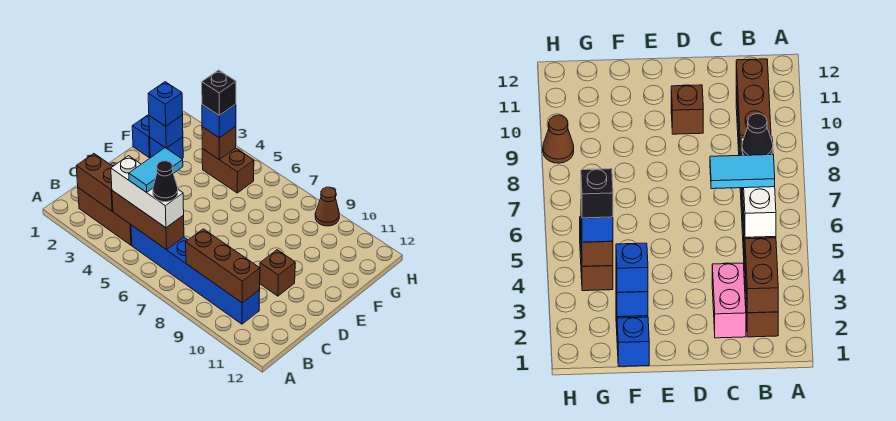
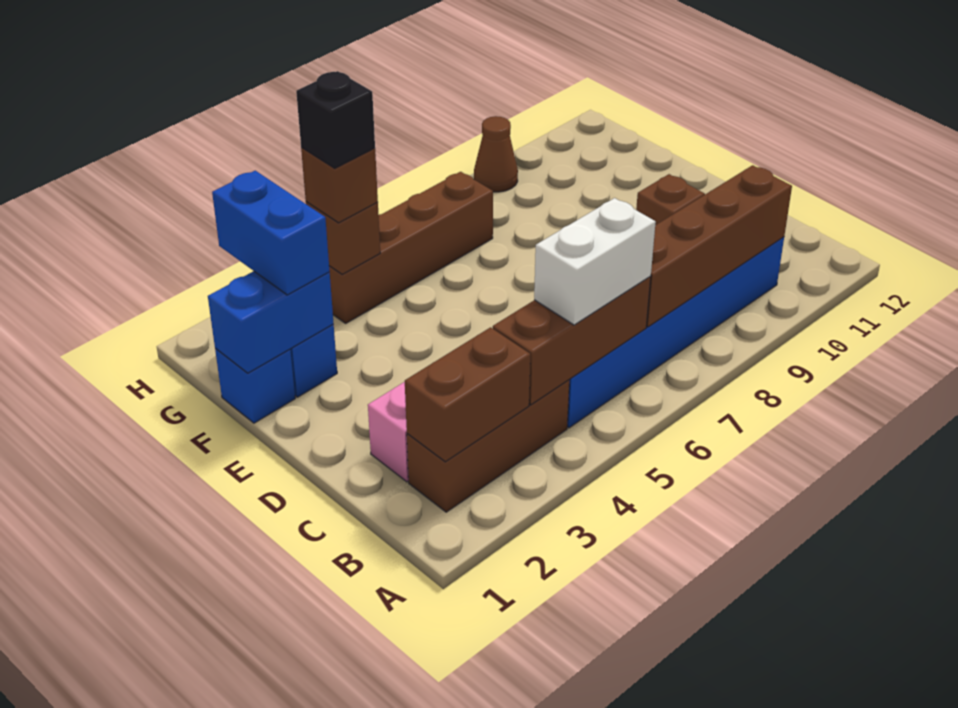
white brick B4:B6 level 3 -> white brick B5:B6 level 3
cyan tile B5:C5 level 4 -> none
black cone B6 level 4 -> none
brown brick B8:B10 level 2 -> brown brick B7:B10 level 2
blue brick F2 level 2 -> blue brick F1:F2 level 2
blue brick F2 level 3 -> blue brick F2:G2 level 3
brown brick G4:G5 level 1 -> brown brick G4:G7 level 1
blue brick G4 level 3 -> brown brick G4 level 3

